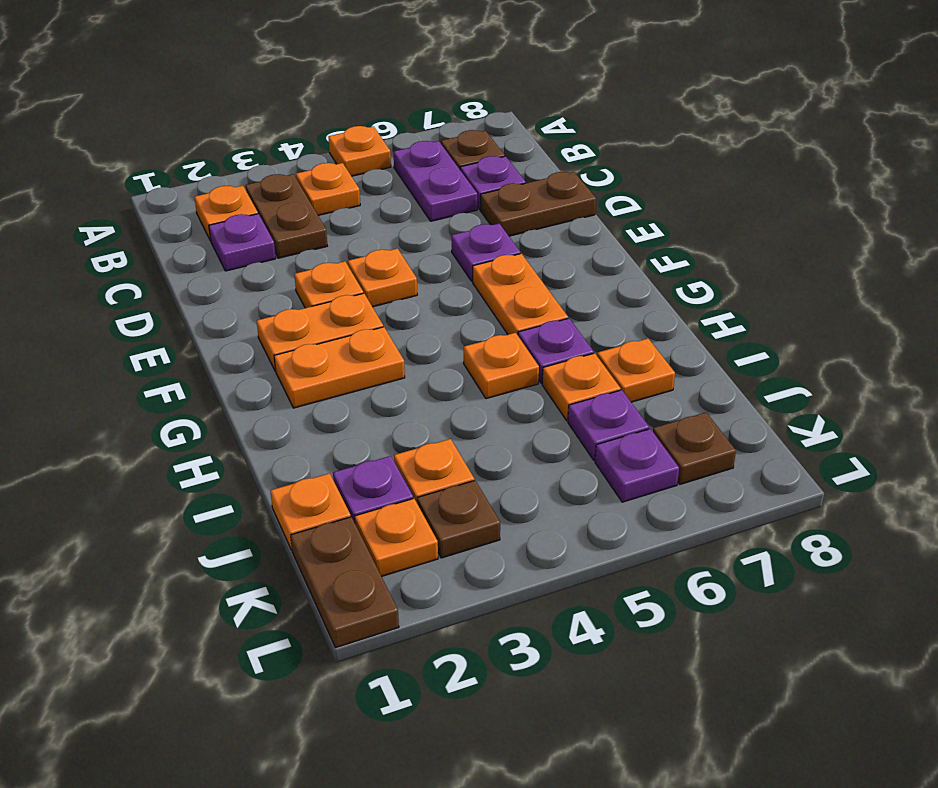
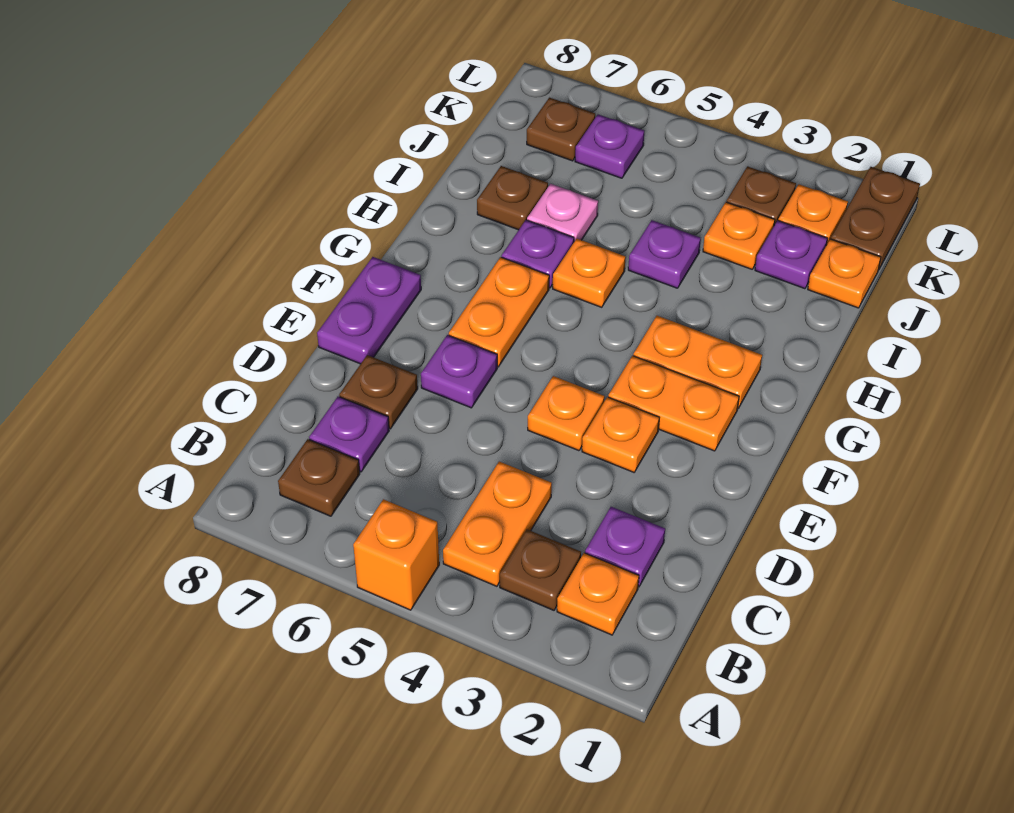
orange plate A5 level 1 -> orange brick A5 level 1
brown plate B3:C3 level 1 -> brown plate B3 level 1
orange plate B4 level 1 -> orange plate B4:C4 level 1
purple plate B6:C6 level 1 -> purple plate E8:F8 level 1
brown plate D7:D8 level 1 -> brown plate D7 level 1
orange plate I6 level 1 -> pink plate I6 level 1
orange plate I7 level 1 -> brown plate I7 level 1
purple plate J6 level 1 -> purple plate I4 level 1

